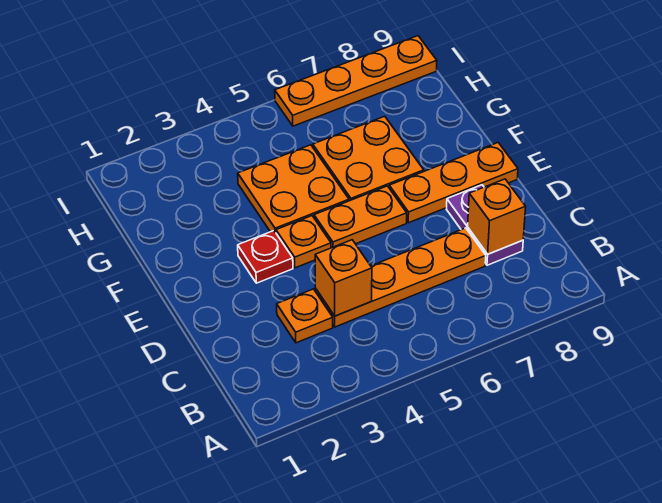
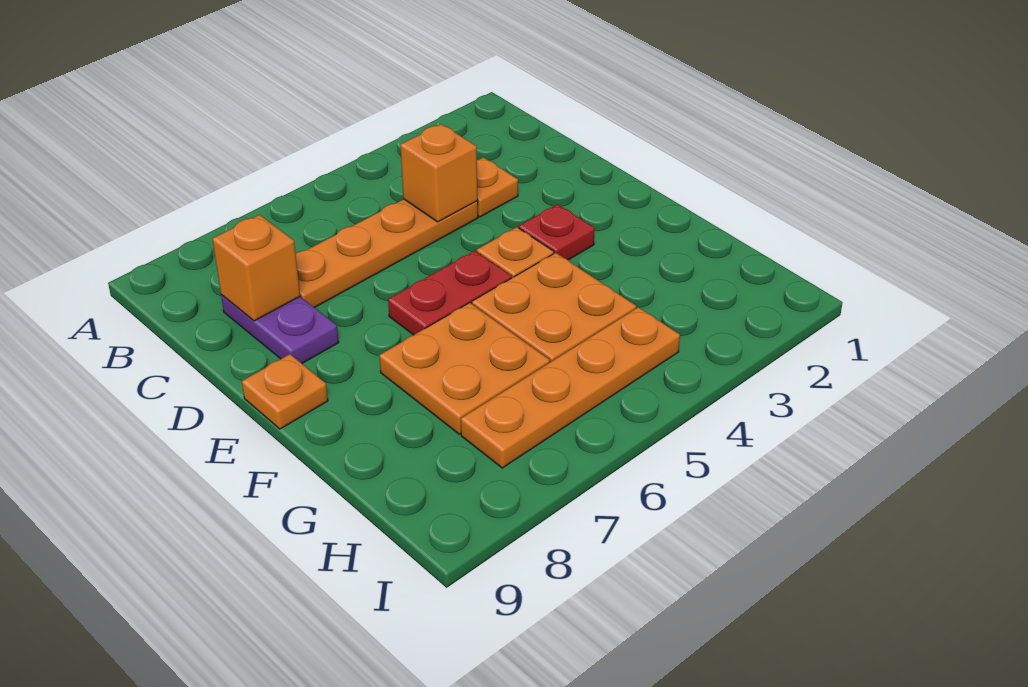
orange plate E5:E6 level 1 -> red plate E5:E6 level 1
orange plate E7:E9 level 1 -> orange plate E9 level 1
orange plate I6:I9 level 1 -> orange plate H4:H7 level 1

